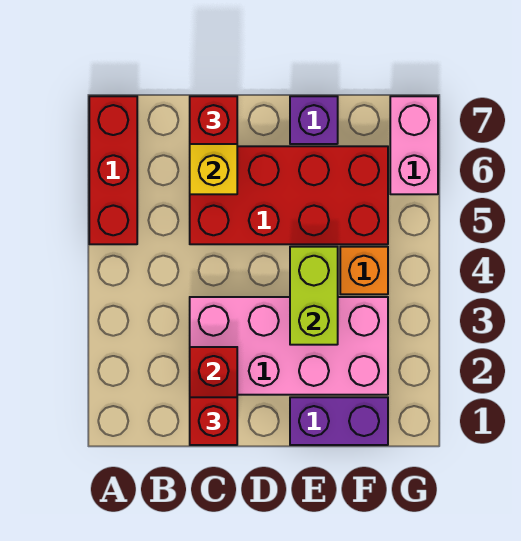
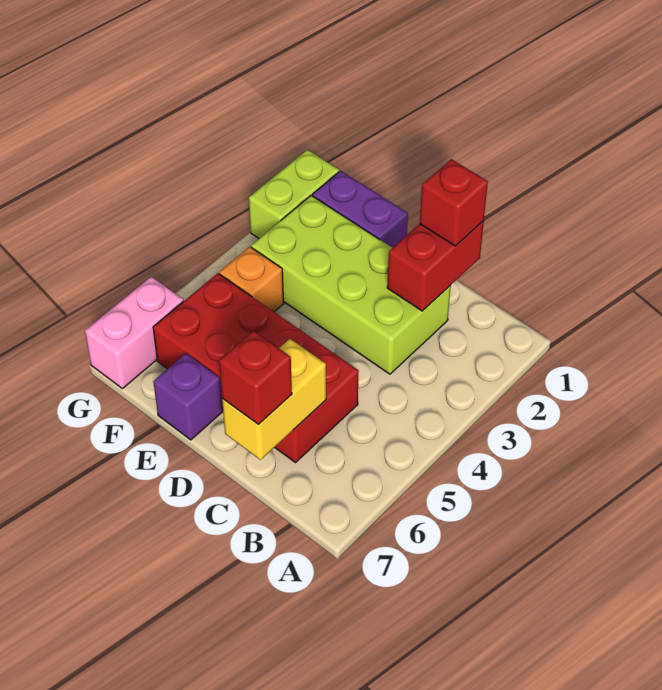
red brick A5:A7 level 1 -> none
pink brick C2:F3 level 1 -> lime brick C2:F3 level 1
lime brick E3:E4 level 2 -> lime brick G1:G2 level 1

